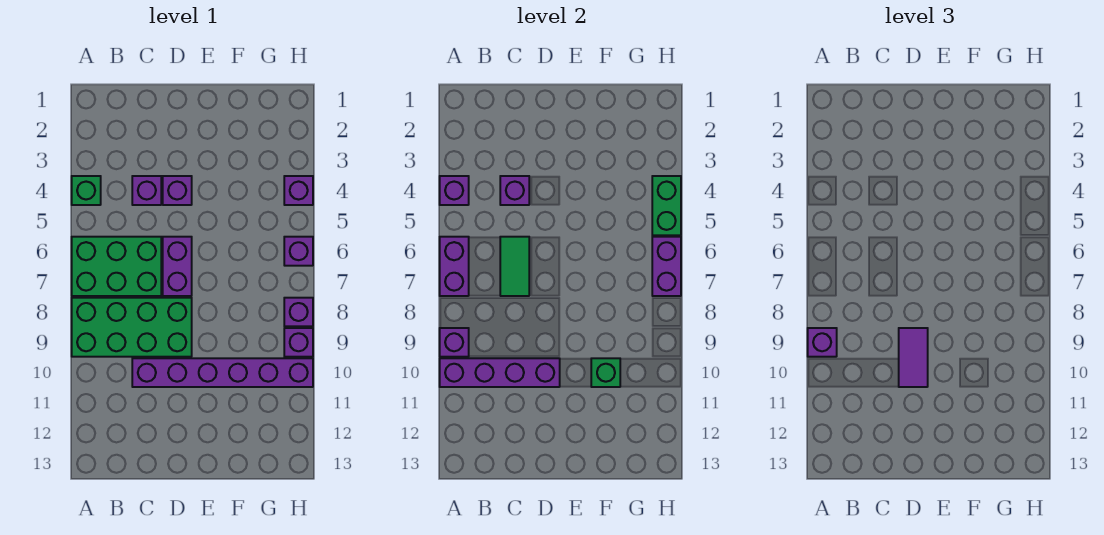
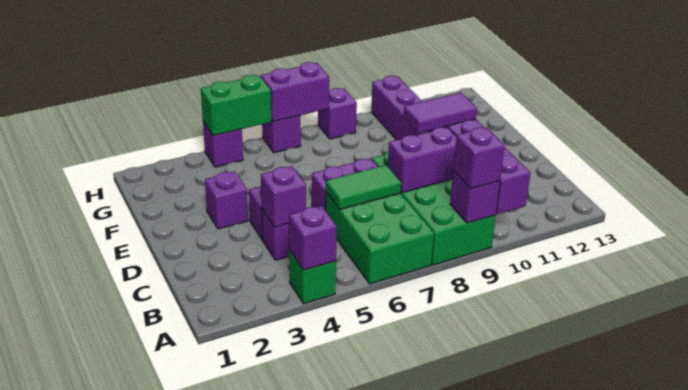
purple brick A6:A7 level 2 -> purple brick C8:C9 level 2
green brick F10 level 2 -> none
purple brick H9 level 1 -> purple brick E3 level 1

